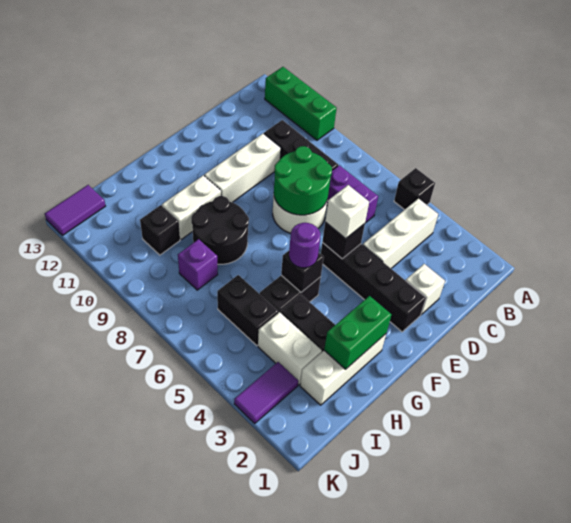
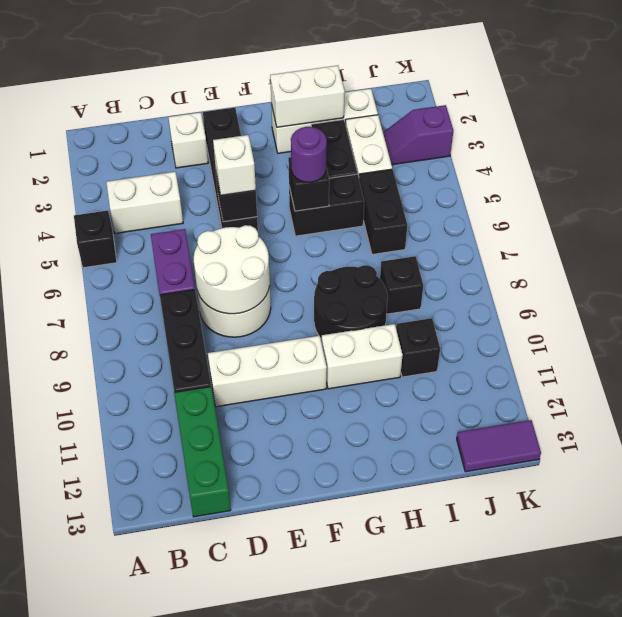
green brick A10:A12 level 1 -> green brick C11:C13 level 1
white brick B4:D4 level 1 -> white brick B4:C4 level 1
green round brick D7:E8 level 2 -> white round brick D7:E8 level 2
green brick G2:H2 level 2 -> white brick G2:H2 level 2
purple brick I8 level 1 -> black brick I8 level 1
purple tile J3:K3 level 1 -> purple slope J3:K3 level 1 top K

